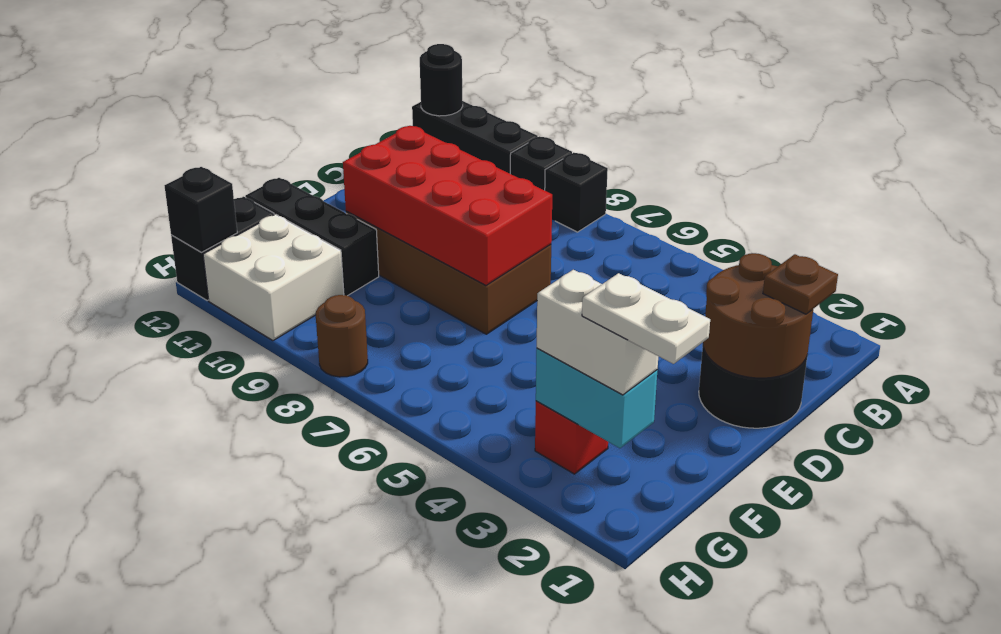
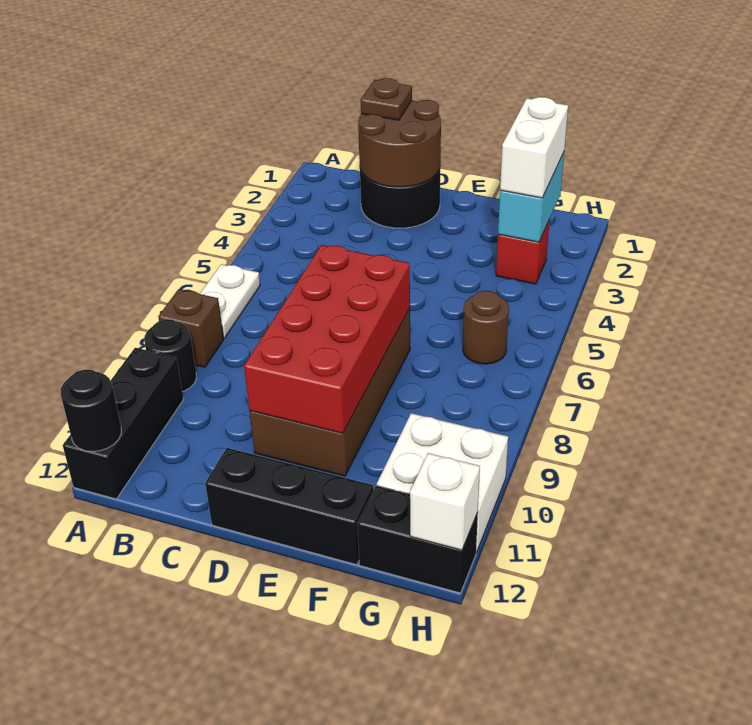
black brick A8 level 1 -> brown brick A8 level 1
black brick A9 level 1 -> black round brick A9 level 1
black brick F10:F12 level 1 -> black brick D12:F12 level 1
white plate G1:G2 level 4 -> white plate A6:A7 level 1
brown round brick H8 level 1 -> brown round brick G6 level 1
black brick H12 level 2 -> white brick H12 level 2

